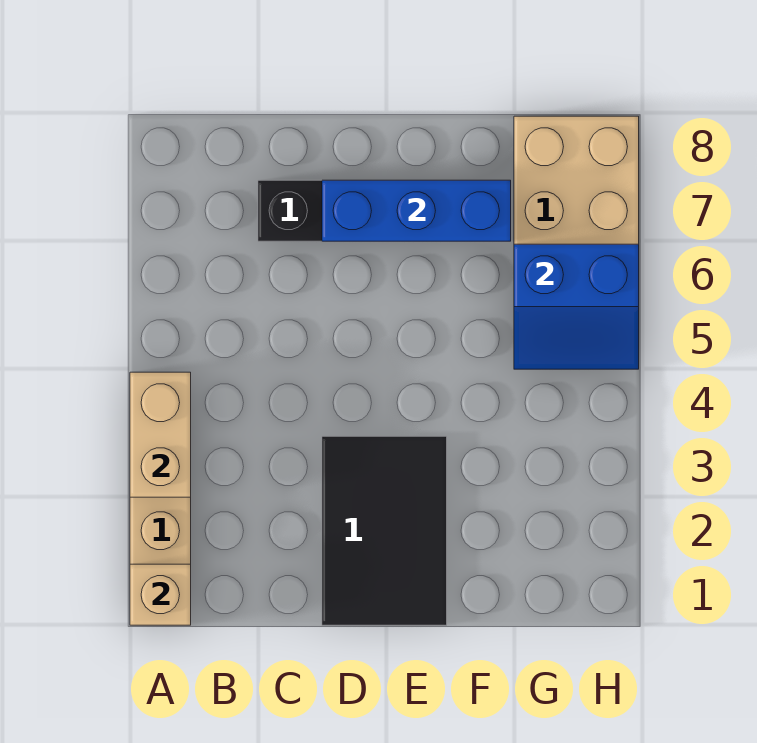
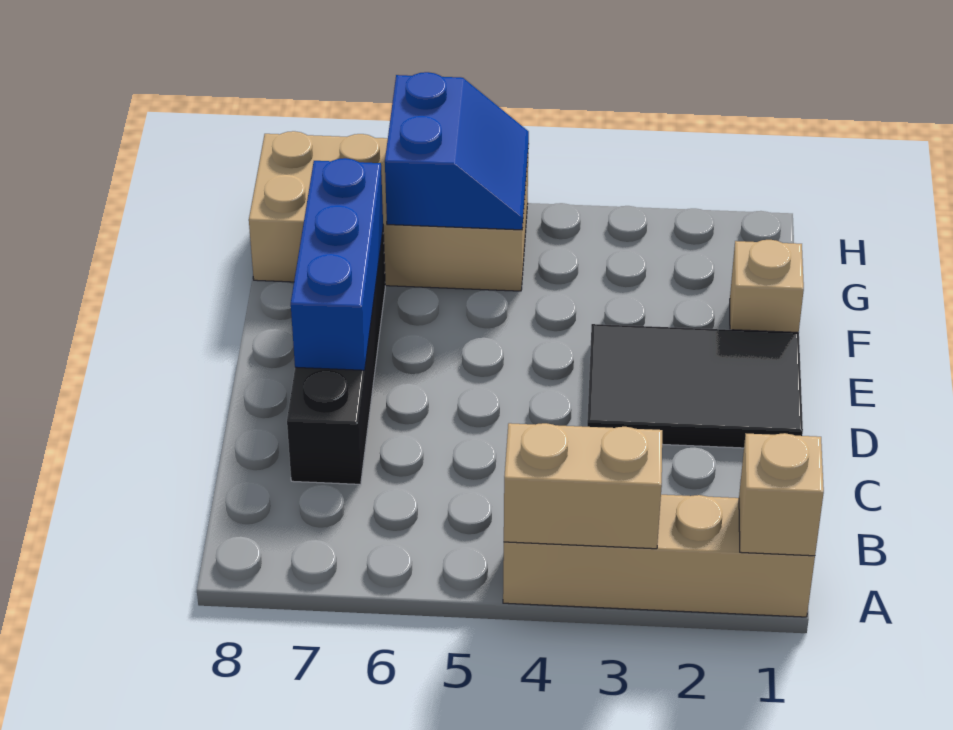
none -> tan brick F1 level 1

